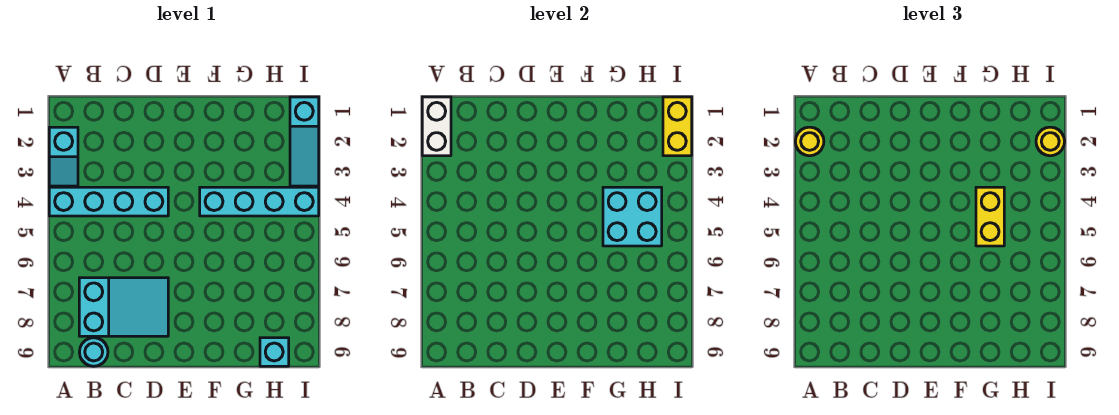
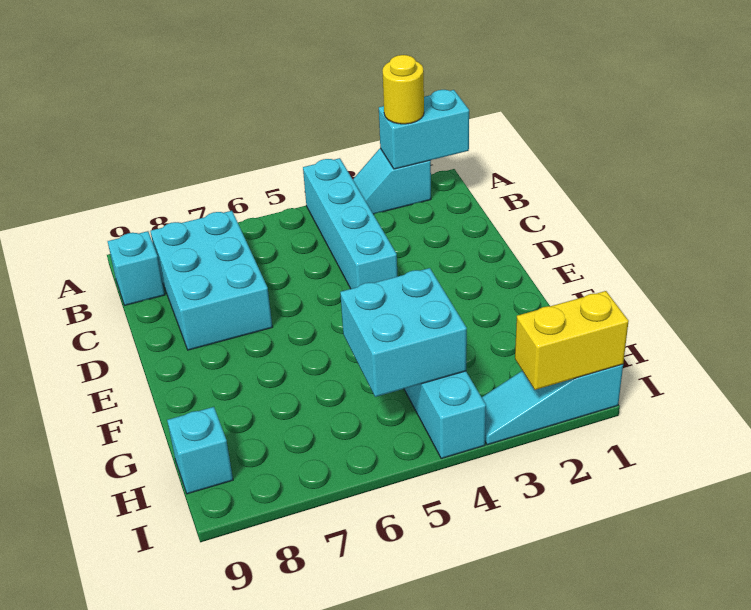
white brick A1:A2 level 2 -> cyan brick A1:A2 level 2
cyan slope B7:D8 level 1 top B -> cyan brick B7:D8 level 1
cyan round brick B9 level 1 -> cyan brick B9 level 1
yellow brick G4:G5 level 3 -> none
yellow round brick I2 level 3 -> none

